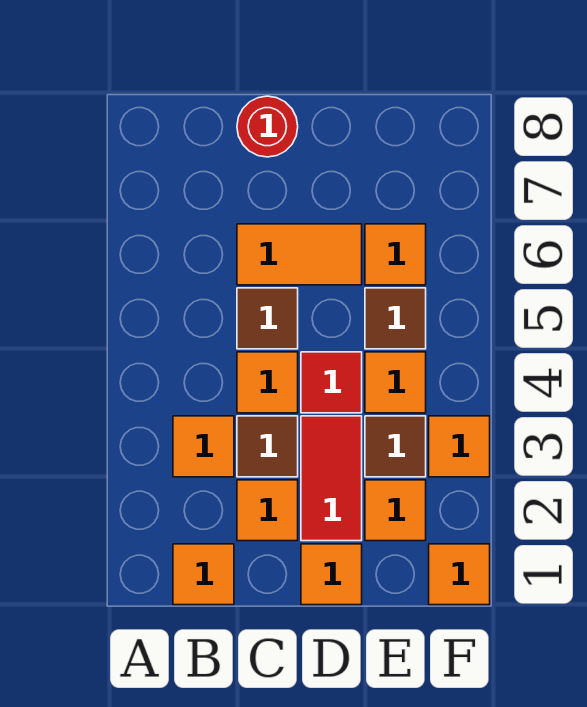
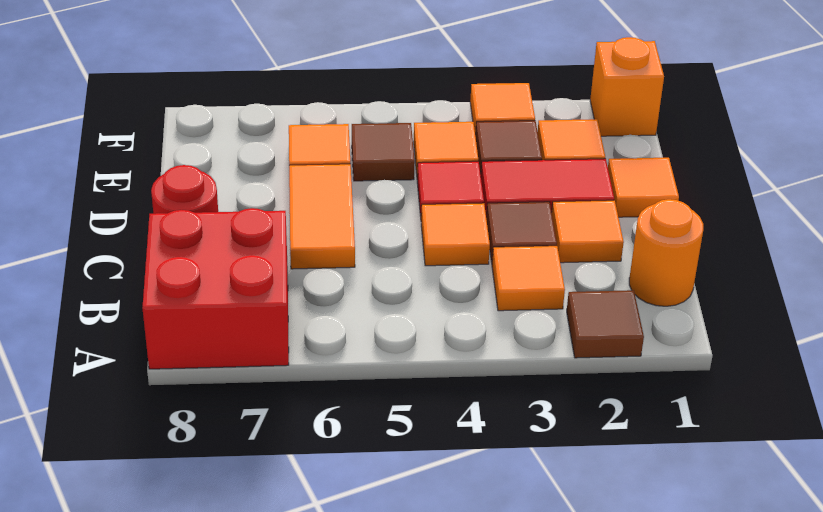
none -> red brick A7:B8 level 1
orange tile B1 level 1 -> orange round brick B1 level 1
brown tile C5 level 1 -> brown tile A2 level 1
orange tile F1 level 1 -> orange brick F1 level 1

